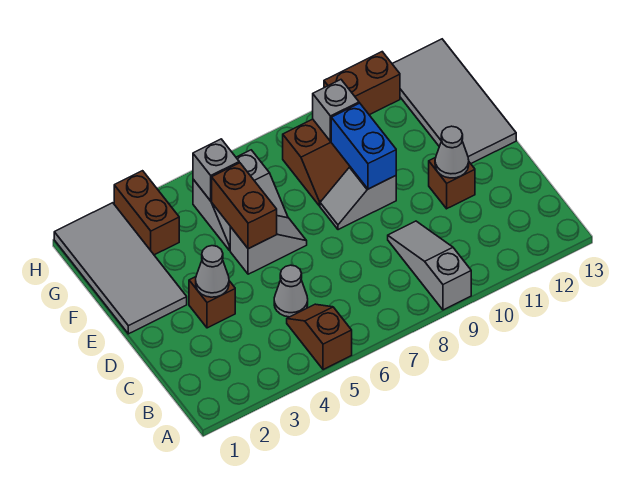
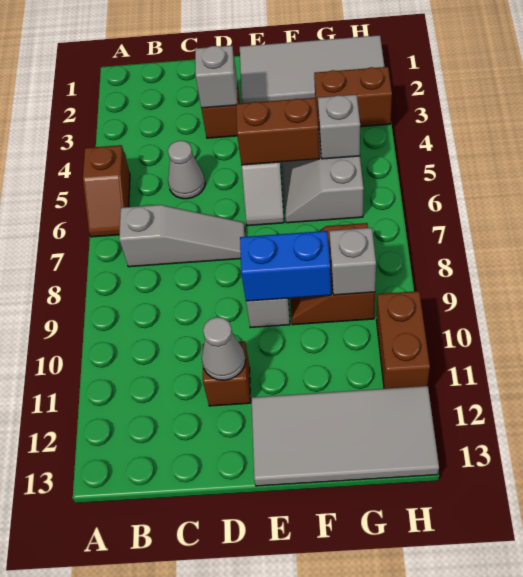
brown slope A5:B5 level 1 top A -> brown slope A5:A6 level 1 top 5
grey slope A9:C9 level 1 top A -> grey slope B7:D7 level 1 top B
grey cone D3 level 2 -> grey brick D3 level 2

